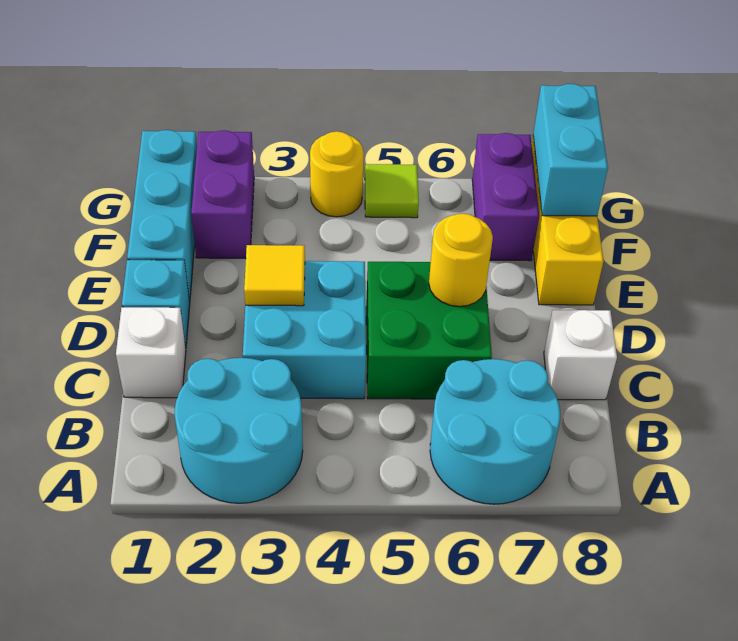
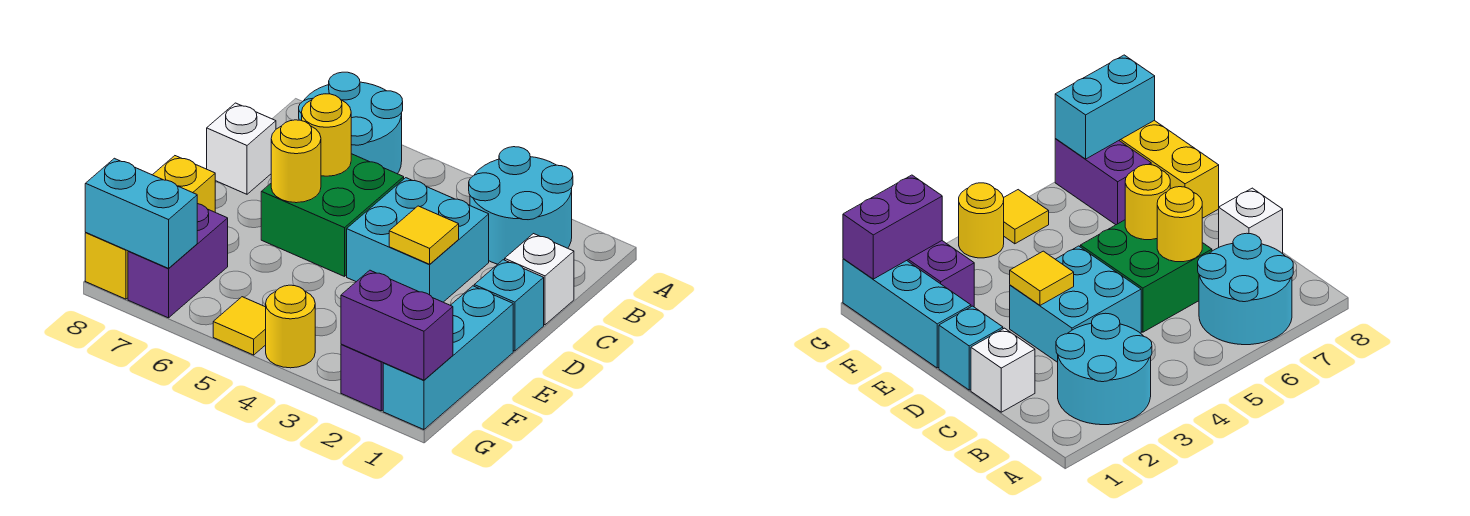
none -> yellow round brick C6 level 2
cyan brick F8:G8 level 2 -> cyan brick G7:G8 level 2
none -> purple brick G1:G2 level 2
lime tile G5 level 1 -> yellow tile G5 level 1

